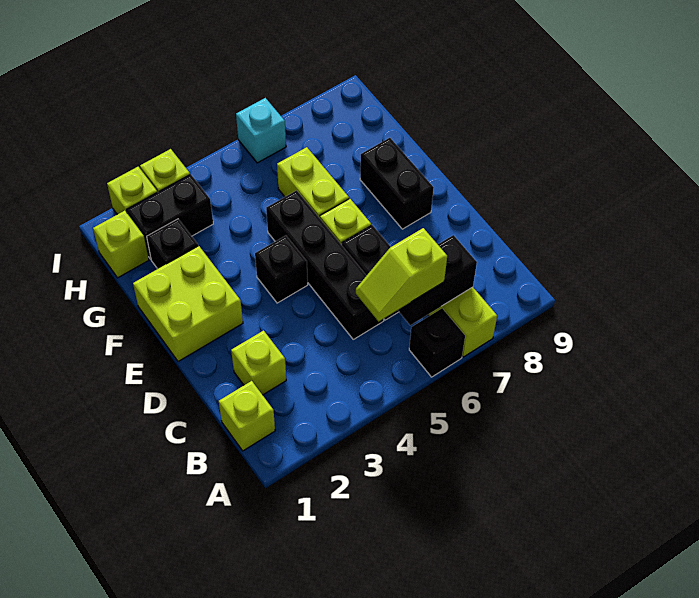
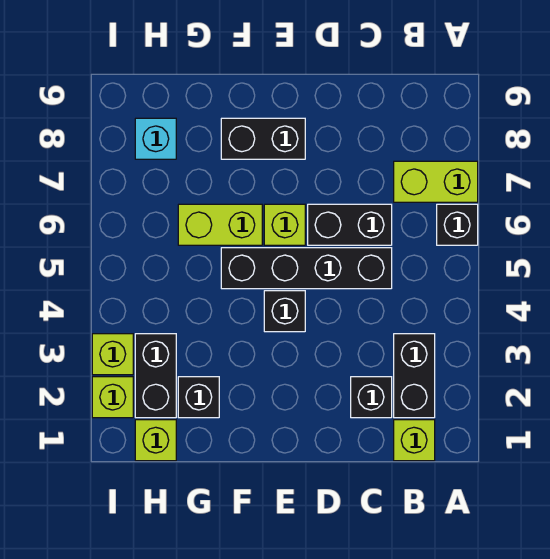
lime slope B5:B6 level 3 top 6 -> none
black brick B6:B7 level 2 -> black brick B2:B3 level 1
lime brick C2 level 1 -> black brick C2 level 1
lime brick E1:F2 level 1 -> none
cyan brick I6 level 1 -> cyan brick H8 level 1

